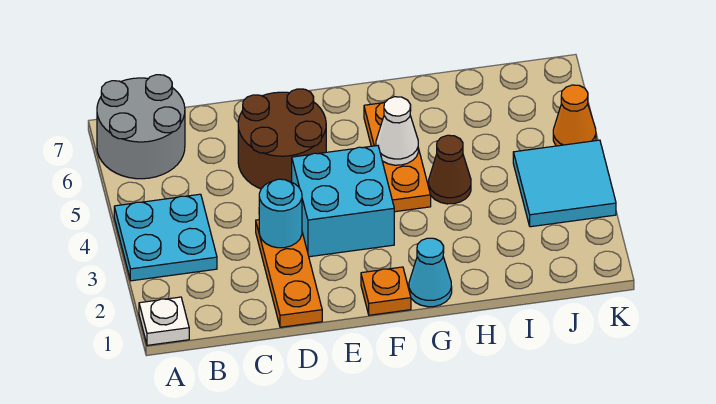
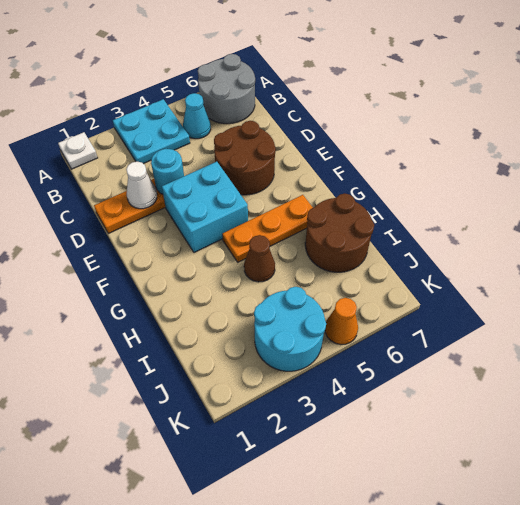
orange plate F1 level 1 -> none
cyan cone G1 level 1 -> cyan cone B5 level 1
white cone G5 level 2 -> white cone D2 level 2
none -> brown round brick H6:I7 level 1
cyan tile J3:K4 level 1 -> cyan round brick J3:K4 level 1

